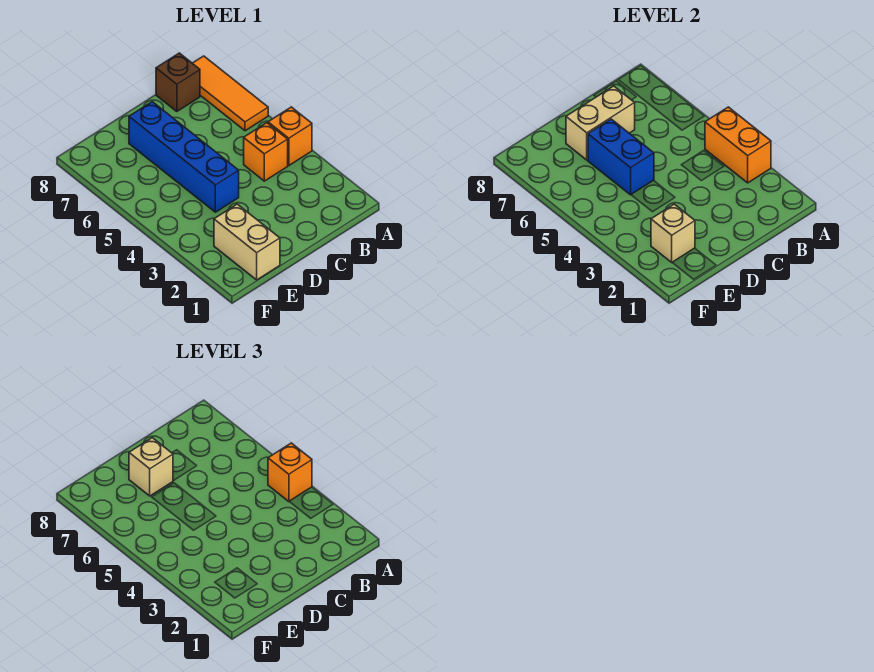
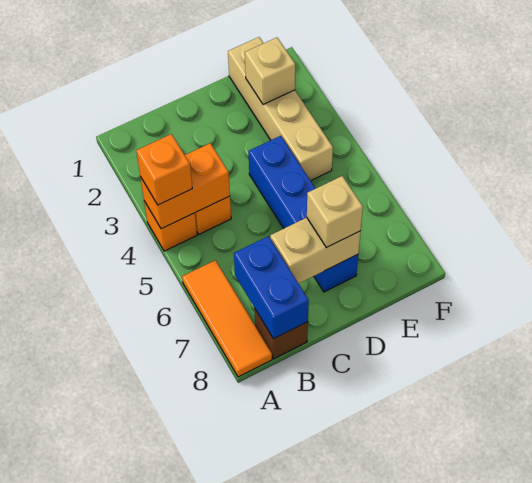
orange brick A3:A4 level 2 -> orange brick A4:B4 level 2
blue brick D5:D6 level 2 -> blue brick B7:B8 level 2
tan brick E1:E2 level 1 -> tan brick E1:E4 level 1

